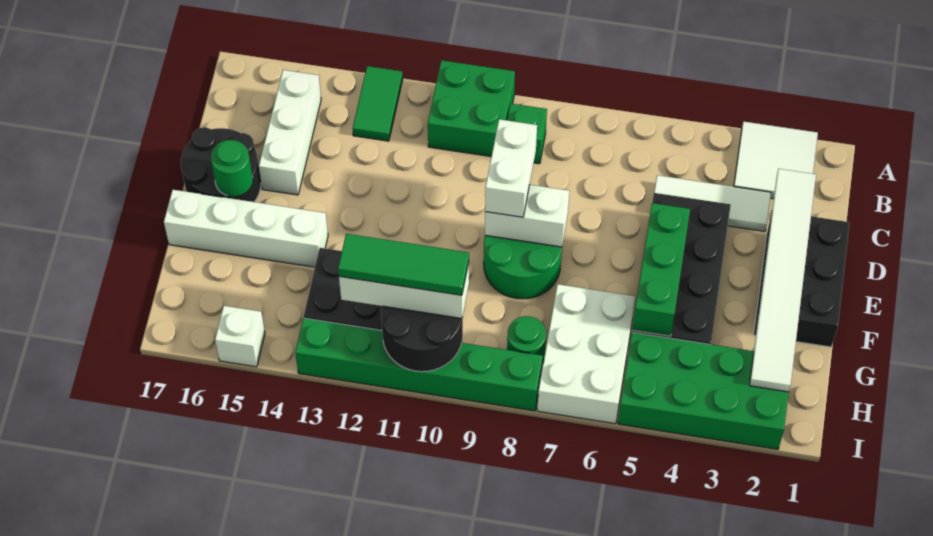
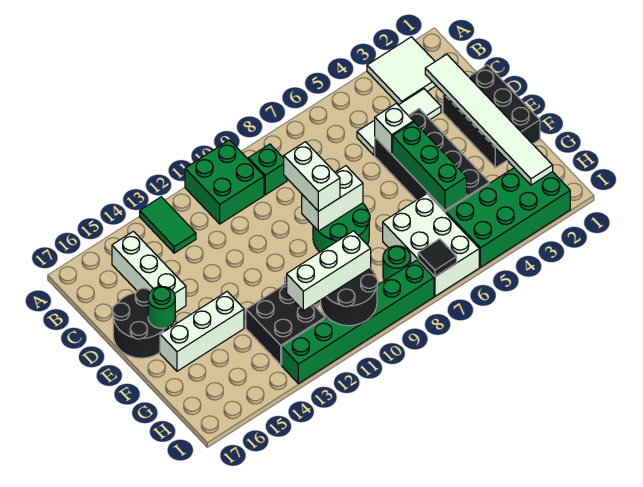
white brick F14:F17 level 1 -> white brick F14:F16 level 1
green tile H10:H12 level 4 -> none
none -> black tile I7 level 2
white brick I15 level 1 -> white brick D5 level 2

